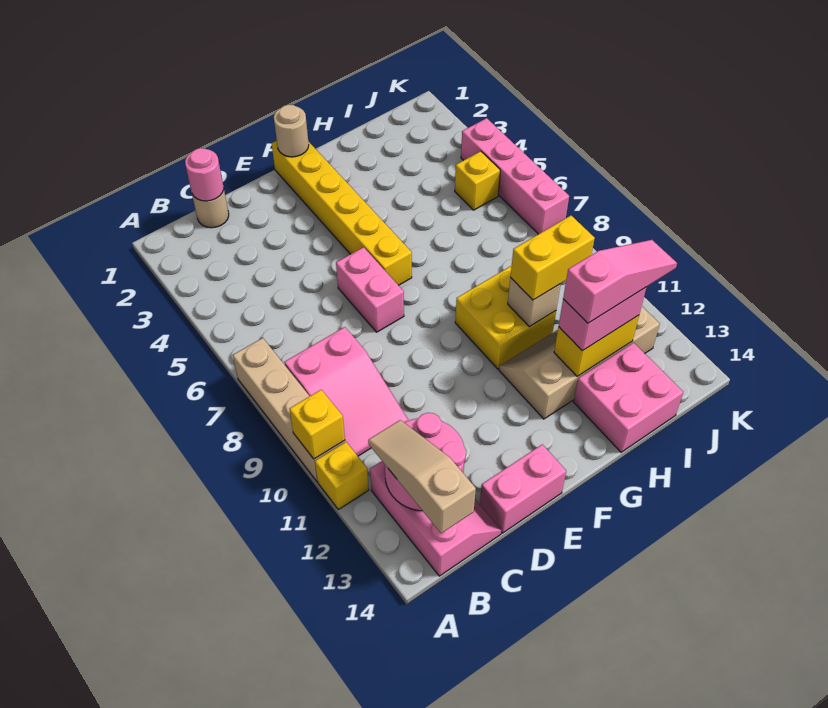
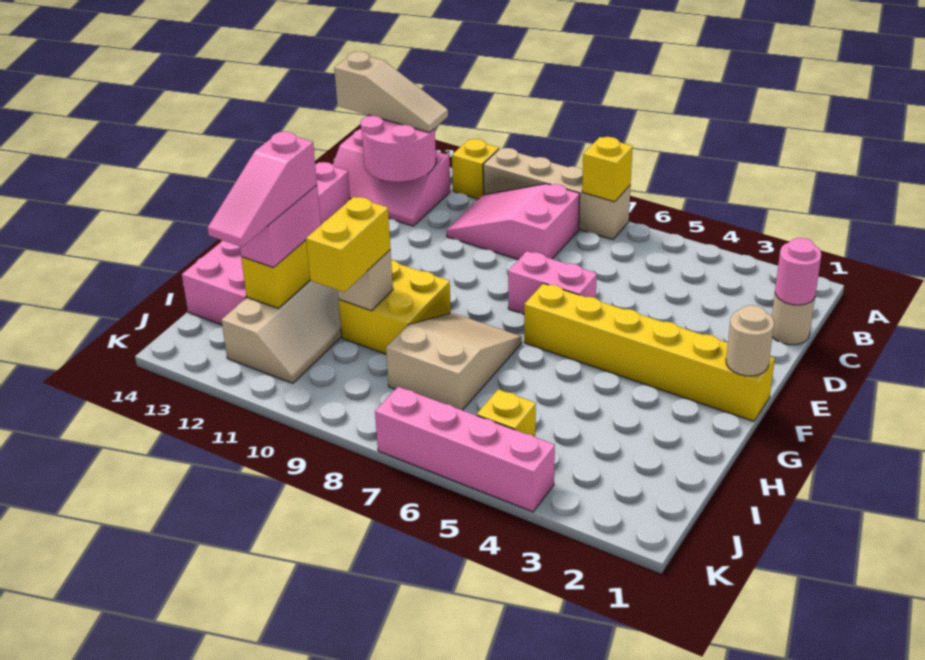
yellow brick A10 level 2 -> yellow brick A7 level 2
none -> tan slope G7:I8 level 1 top I

